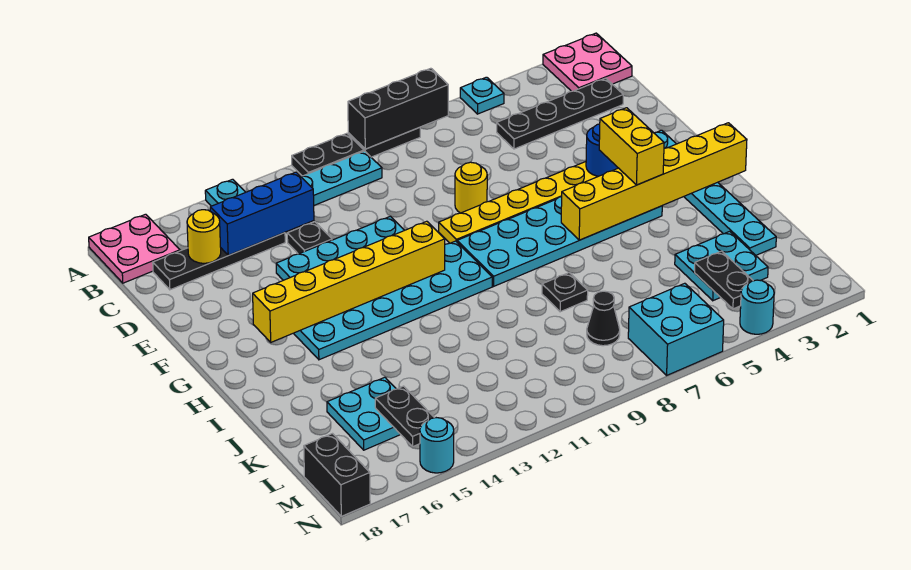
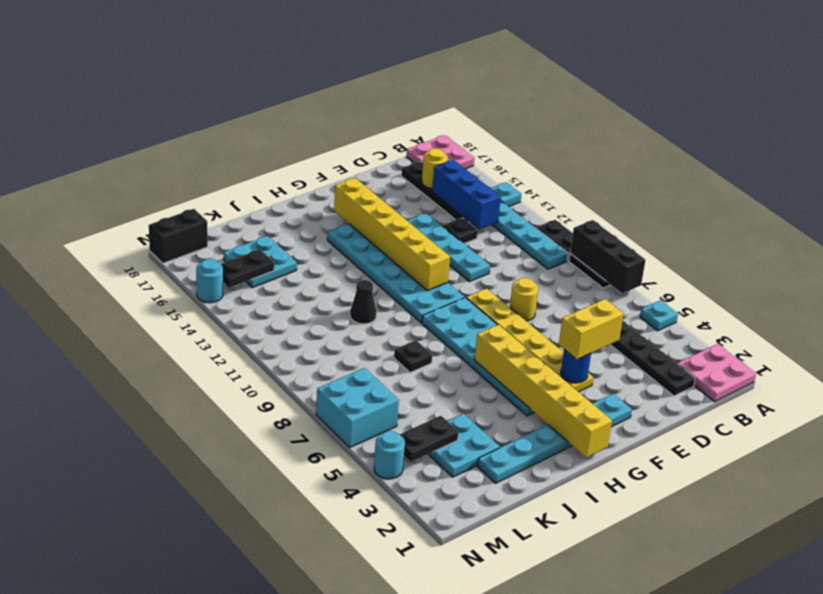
yellow brick G4:H4 level 3 -> yellow brick E4:F4 level 3
black cone L8 level 1 -> black cone J11 level 1

